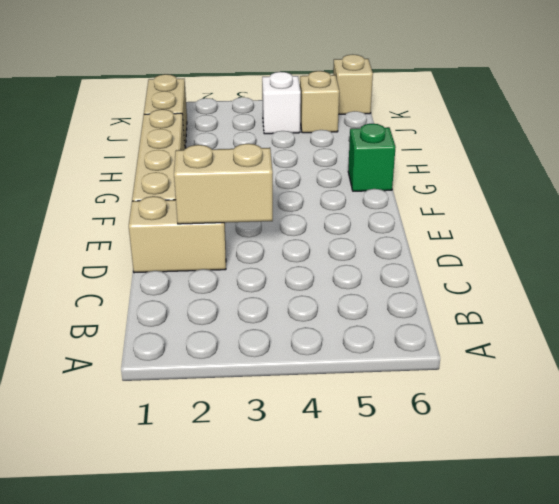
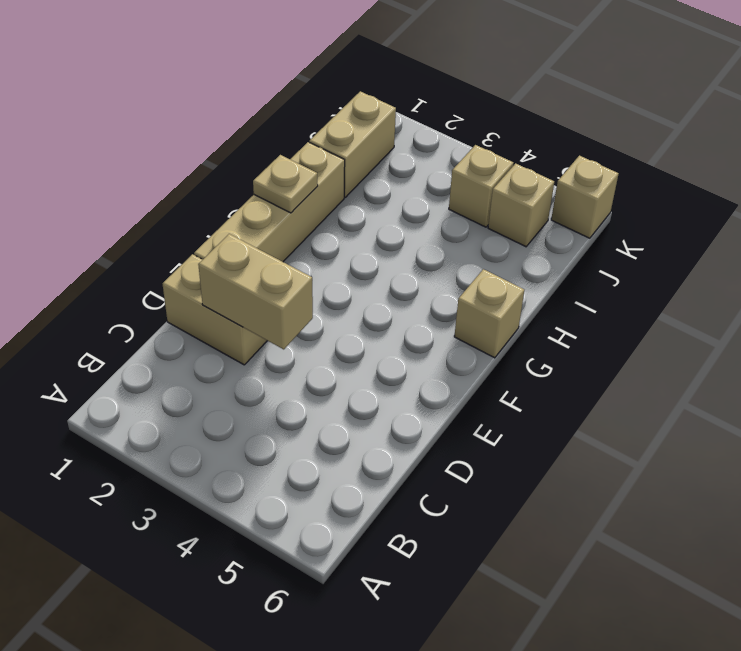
none -> tan plate G1 level 2
green brick G6 level 1 -> tan brick G6 level 1
white brick J4 level 1 -> tan brick J4 level 1

